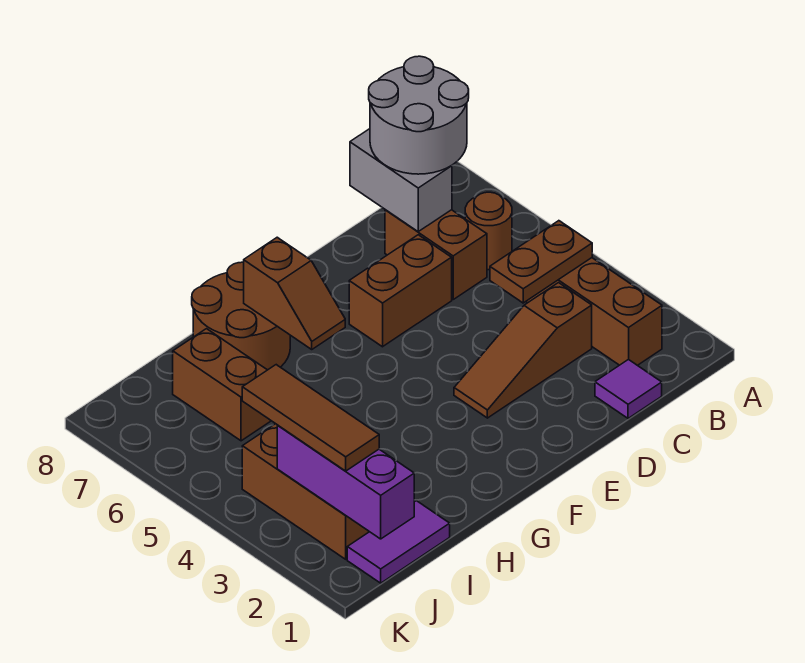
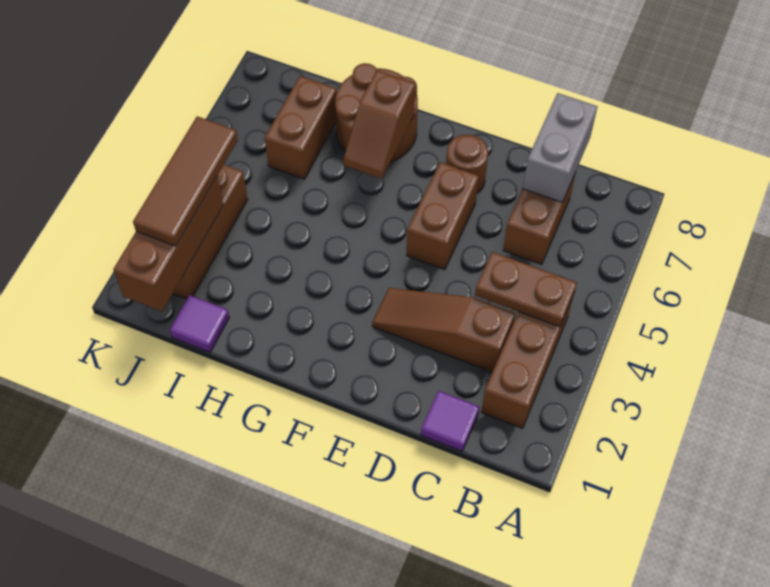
brown round brick B6 level 1 -> brown round brick E7 level 1
grey round brick B7:C8 level 3 -> none
brown brick D6:E6 level 1 -> brown brick E5:E6 level 1
purple tile I1:J1 level 1 -> purple tile I1 level 1
purple brick J1:J3 level 2 -> brown brick J1:J3 level 2

